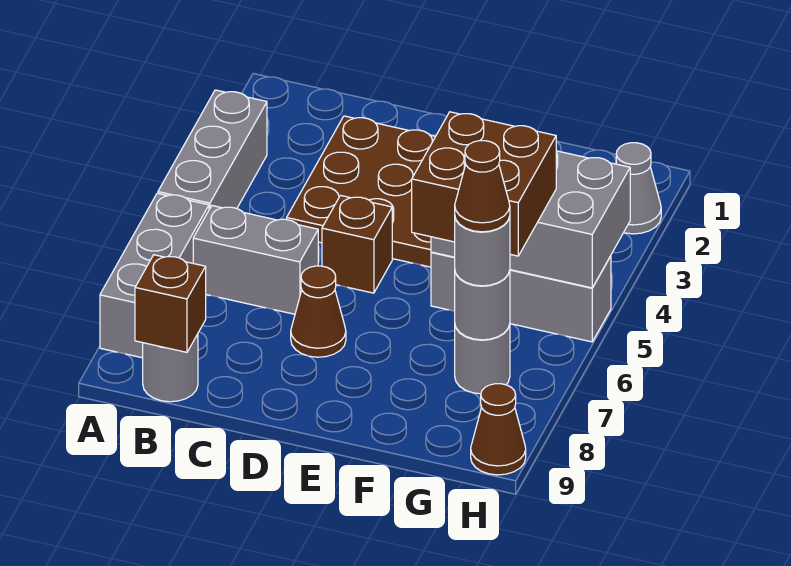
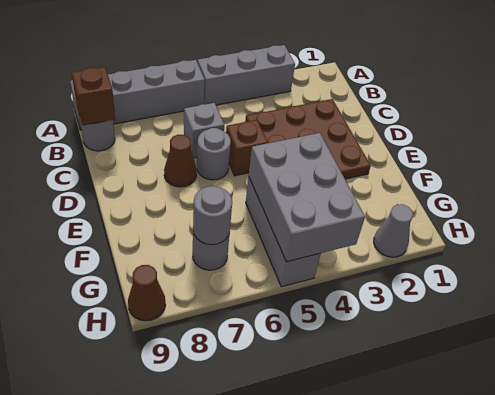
grey brick A6:A8 level 1 -> grey brick A6:A9 level 1
grey brick B6:C6 level 1 -> grey brick C6 level 1
brown brick F5:G6 level 3 -> none
grey round brick G7 level 3 -> grey round brick D6 level 1
brown cone G7 level 4 -> none

